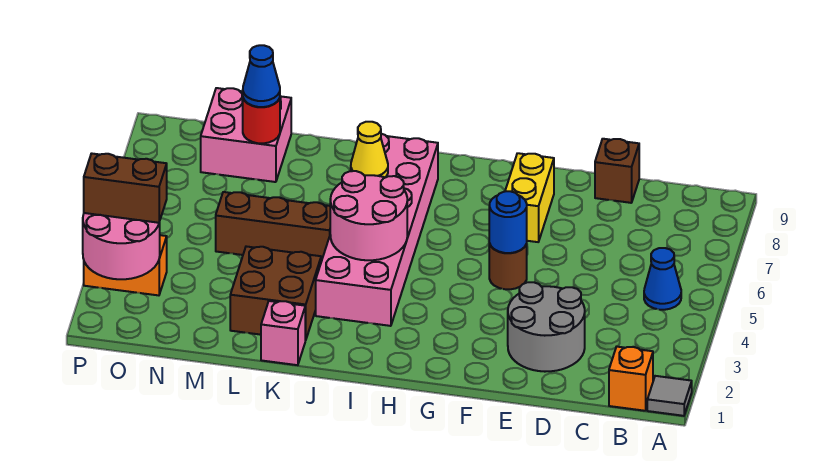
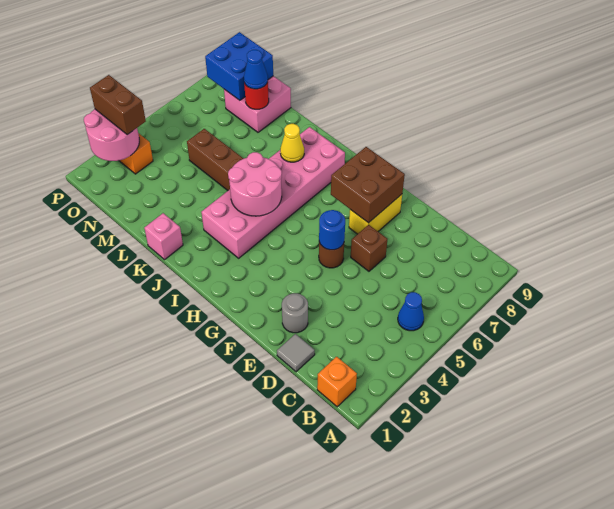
grey tile A1 level 1 -> grey tile D1 level 1
grey round brick D2:E3 level 1 -> grey round brick E2 level 1
brown brick D9 level 1 -> brown brick E6 level 1
brown brick K2:L3 level 1 -> brown brick F7:G8 level 2
none -> blue brick N8:O9 level 2

